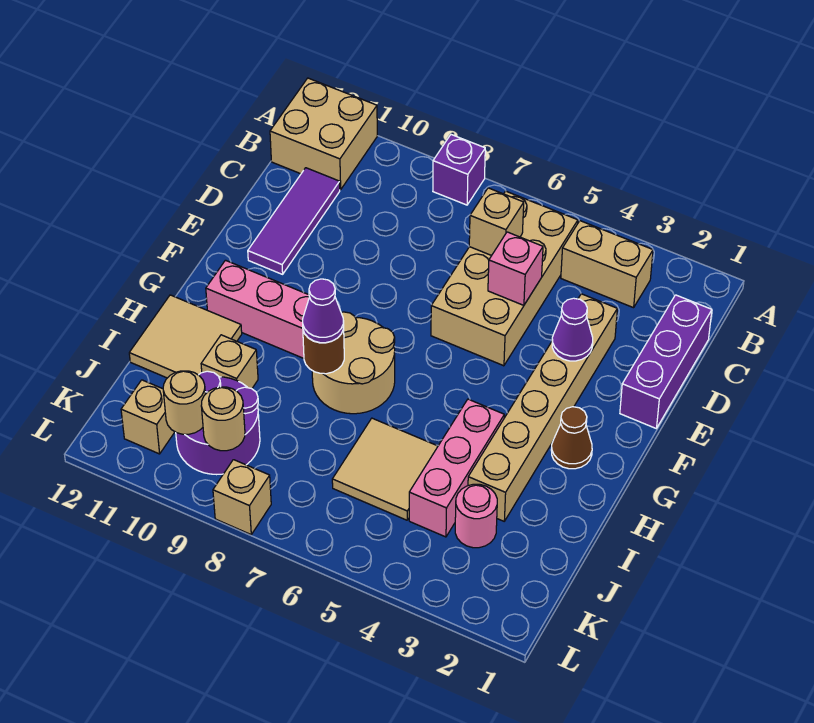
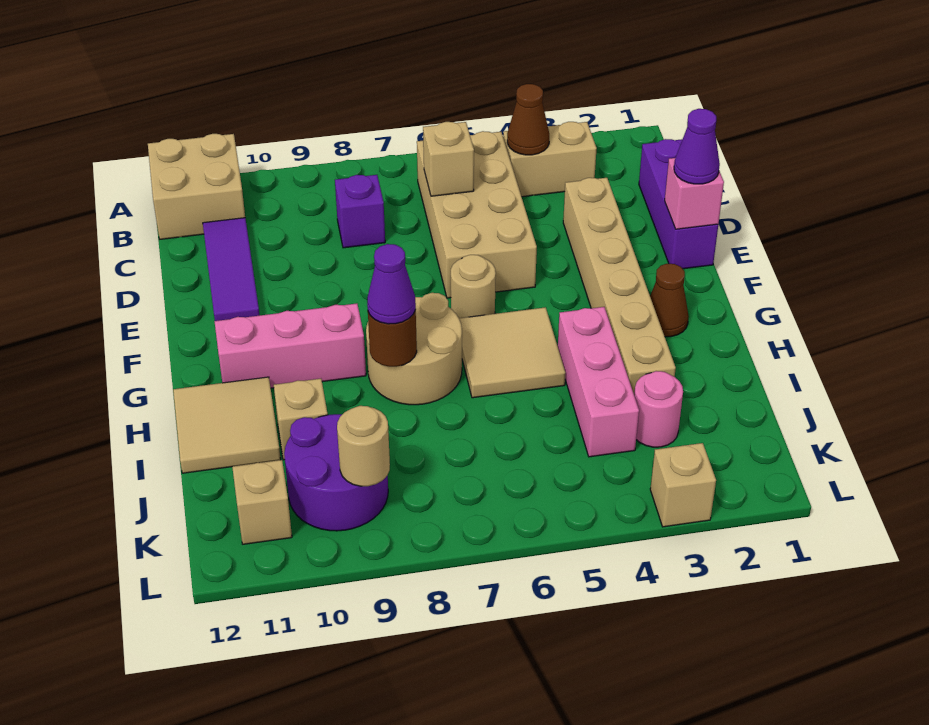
purple brick A8 level 1 -> purple brick C8 level 1
none -> brown cone B4 level 2
pink brick D5 level 2 -> pink brick E1 level 2
purple cone E3 level 2 -> purple cone E1 level 3
tan tile I5:J6 level 1 -> tan tile G5:H6 level 1
tan round brick K10 level 2 -> tan round brick F6 level 1
tan brick L8 level 1 -> tan brick L3 level 1

